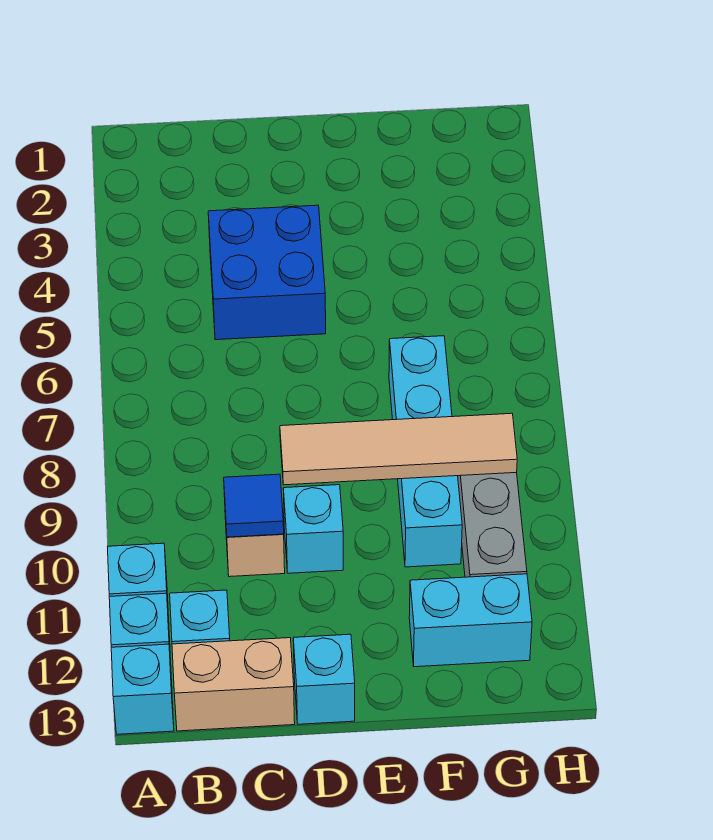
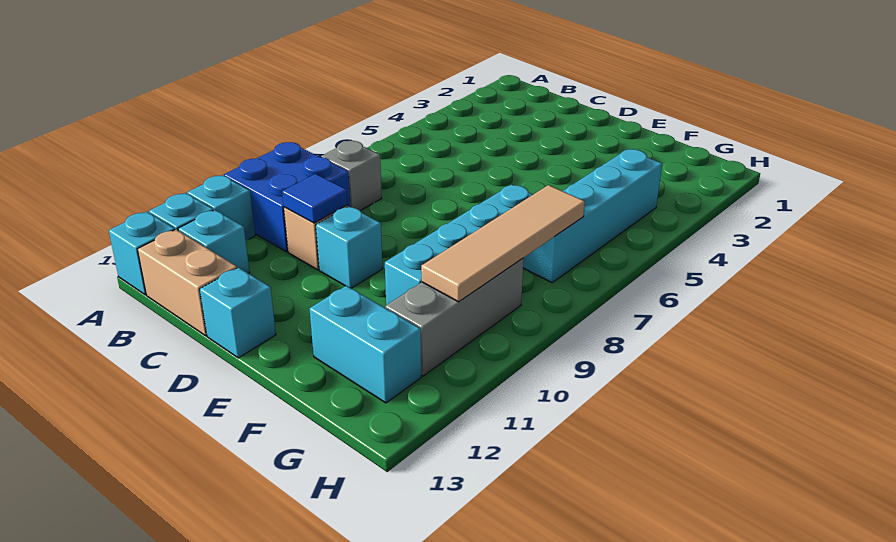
none -> grey brick B8 level 1
blue brick C4:D5 level 1 -> blue brick A9:B10 level 1
tan tile D9:G9 level 2 -> tan tile G7:G10 level 2
none -> cyan brick G4:G7 level 1

